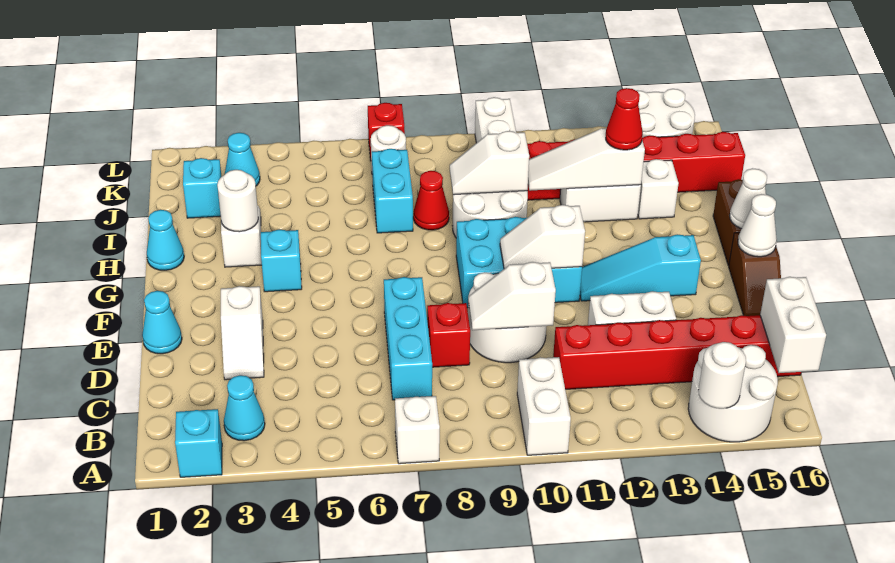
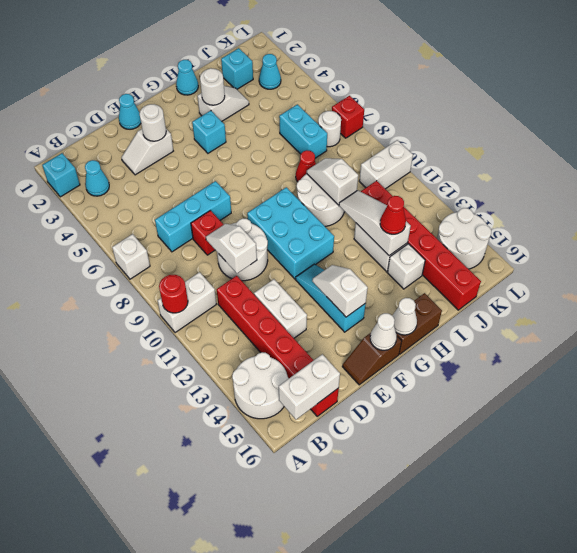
none -> red round brick A10 level 2
white round brick A14 level 2 -> white round brick E3 level 2
white slope F10:F11 level 2 top 11 -> white slope F13:F14 level 2 top 14
cyan brick I7:J7 level 1 -> cyan brick J6:J7 level 1

